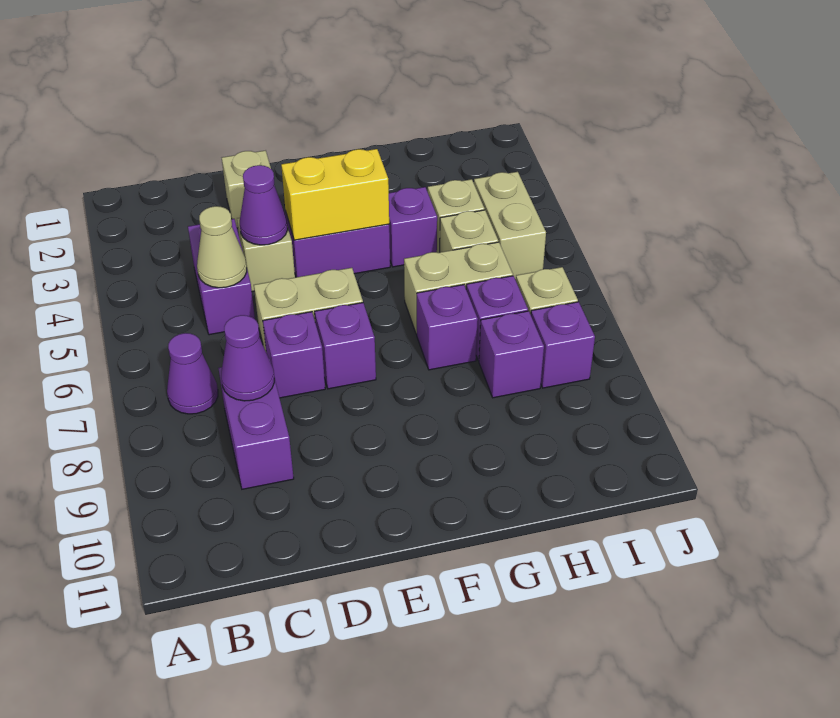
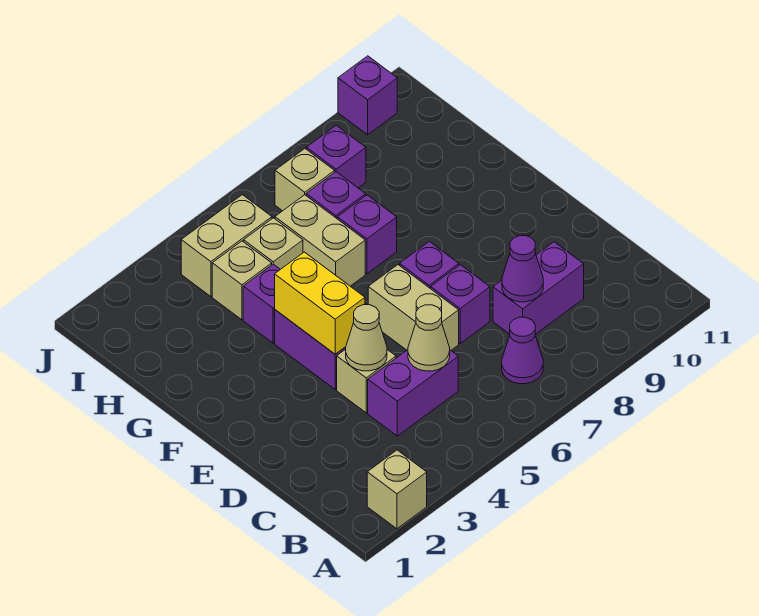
tan brick D2 level 1 -> tan brick A2 level 1
purple cone D4 level 2 -> tan cone D4 level 2
purple brick H8 level 1 -> purple brick J10 level 1

